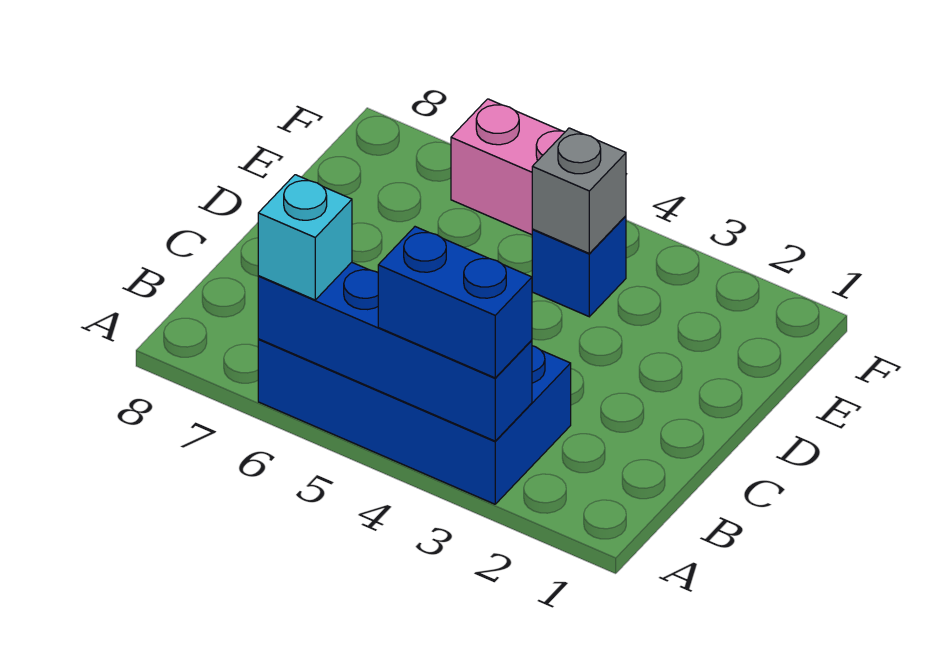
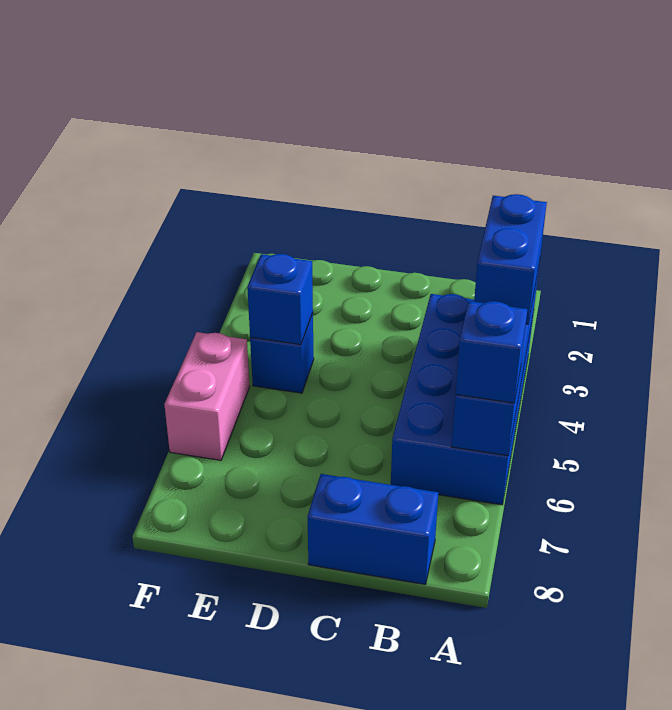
cyan brick A6 level 3 -> blue brick A6 level 3
none -> blue brick B8:C8 level 1
grey brick E4 level 2 -> blue brick E4 level 2

